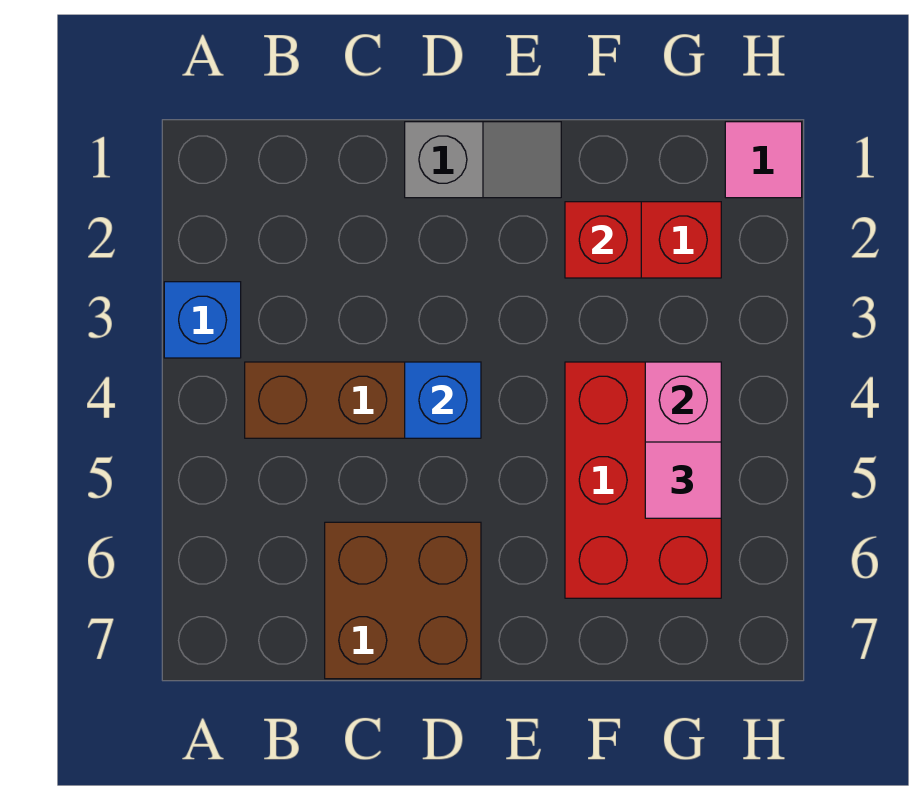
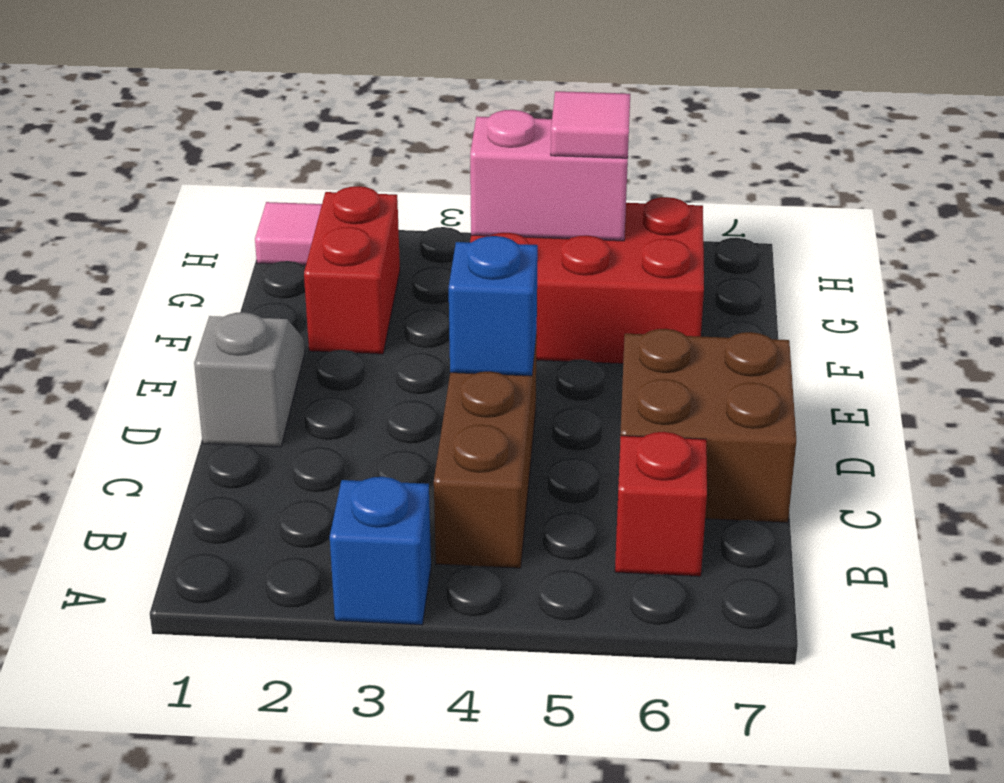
red brick F2 level 2 -> red brick B6 level 1

